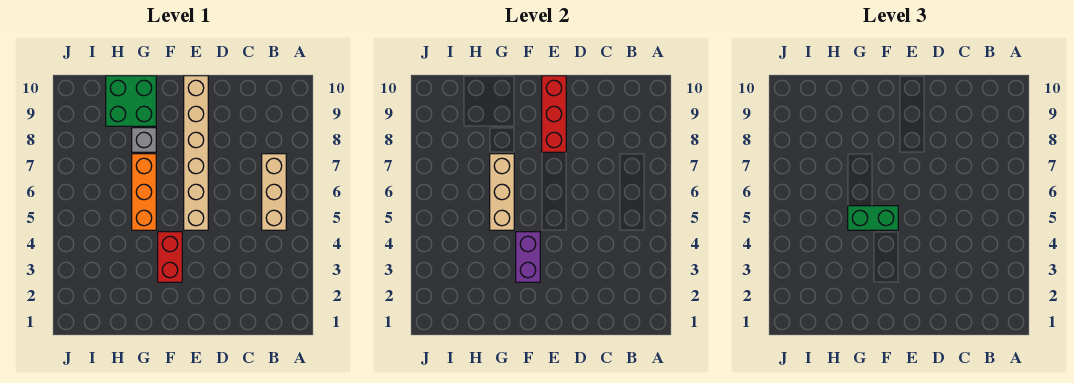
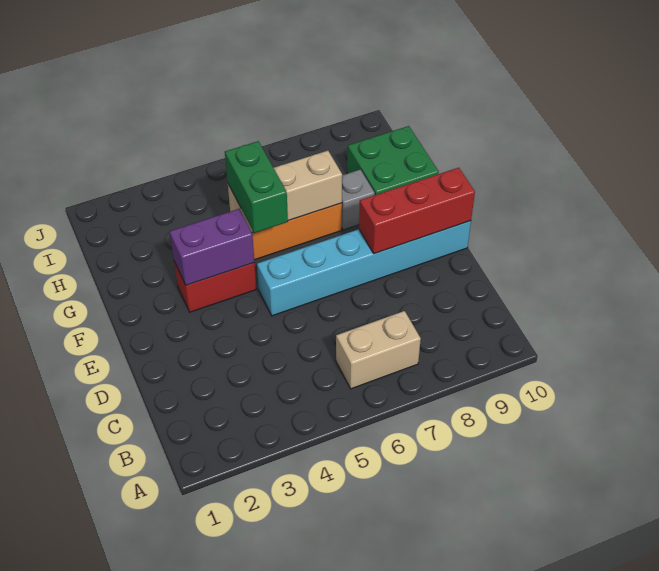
tan brick B5:B7 level 1 -> tan brick B6:B7 level 1
tan brick E5:E10 level 1 -> cyan brick E5:E10 level 1

